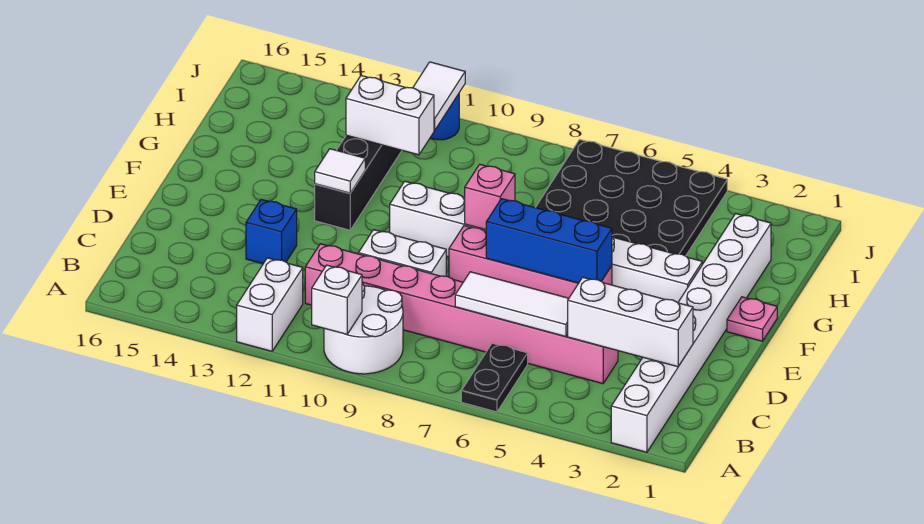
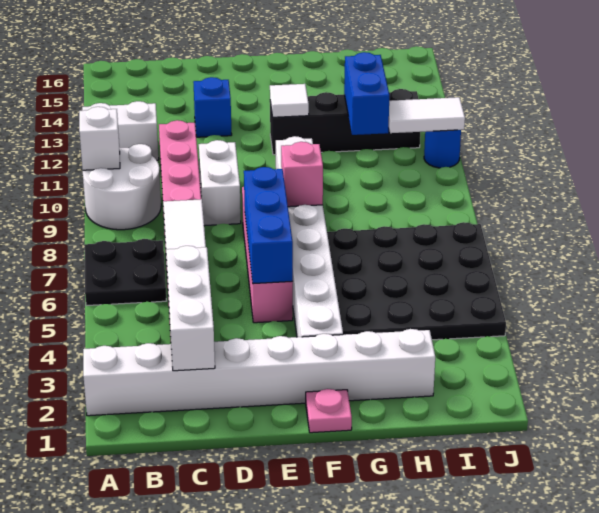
black plate A6:B6 level 1 -> black plate A6:B7 level 1
white brick H11:H12 level 2 -> blue brick H11:H12 level 2

